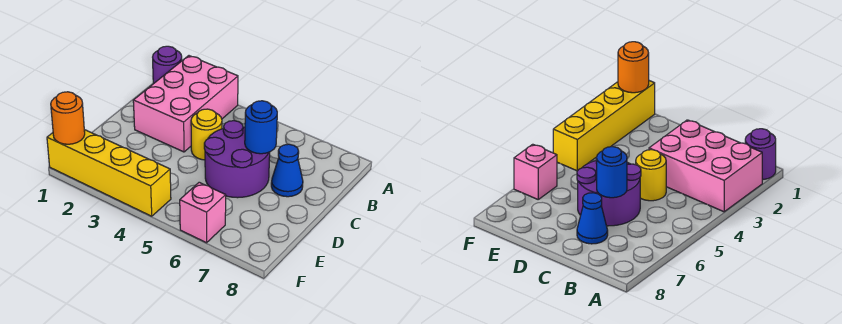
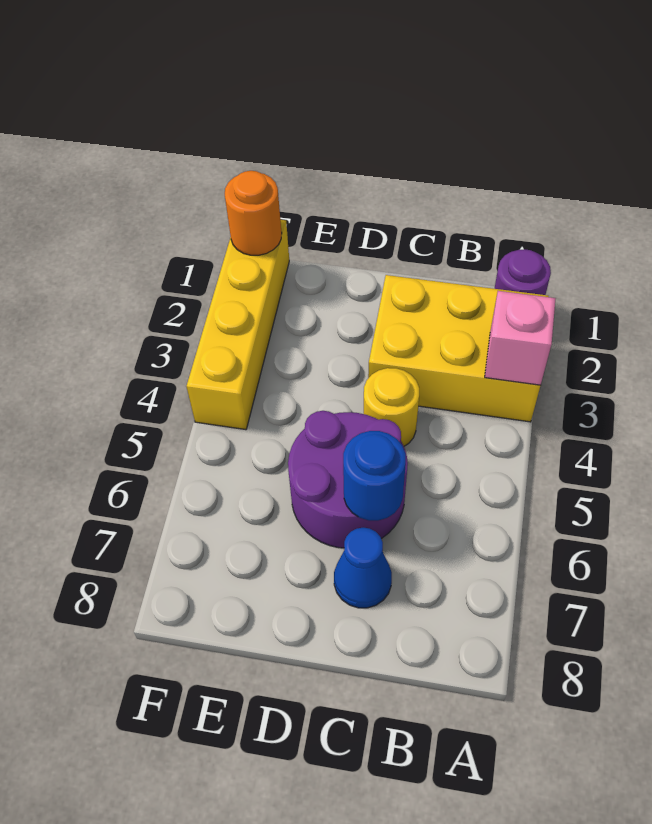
pink brick A2:C3 level 1 -> yellow brick A2:C3 level 1
pink brick F6 level 1 -> pink brick A3 level 2

